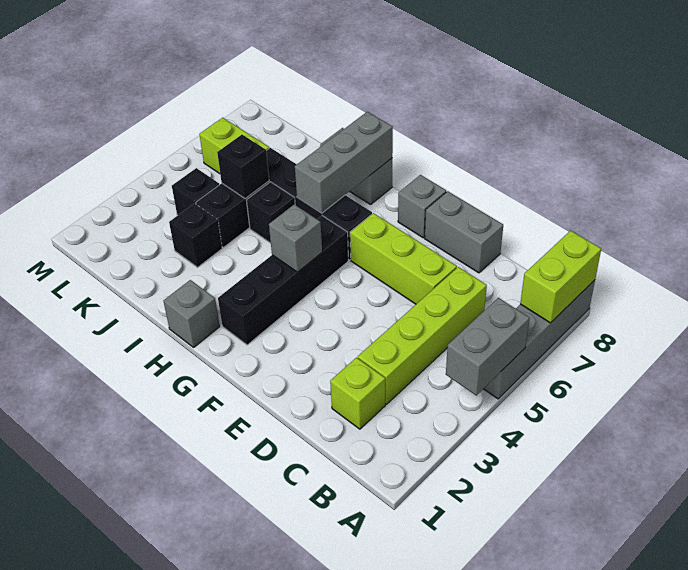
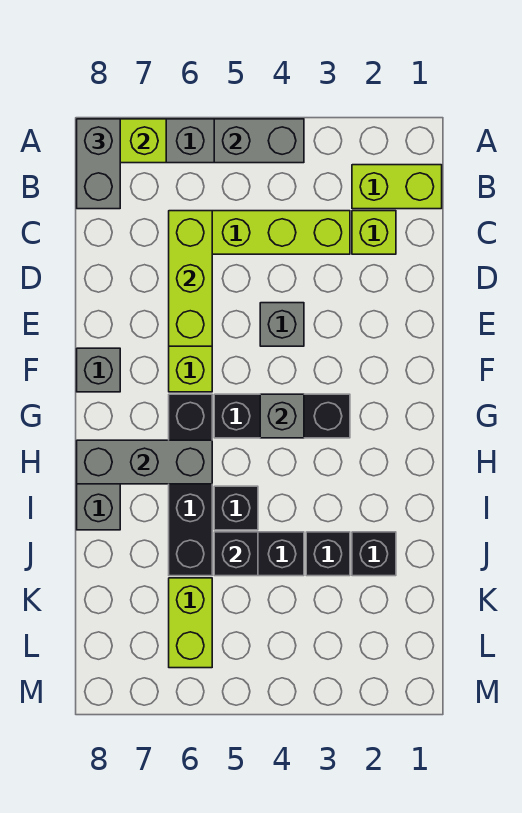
none -> lime brick B1:B2 level 1
none -> lime brick C6:E6 level 2
grey brick D8:E8 level 1 -> grey brick A8:B8 level 3
black brick G2:G5 level 1 -> black brick G3:G5 level 1
grey brick H1 level 1 -> grey brick E4 level 1
black brick K4 level 1 -> black brick J2 level 1

